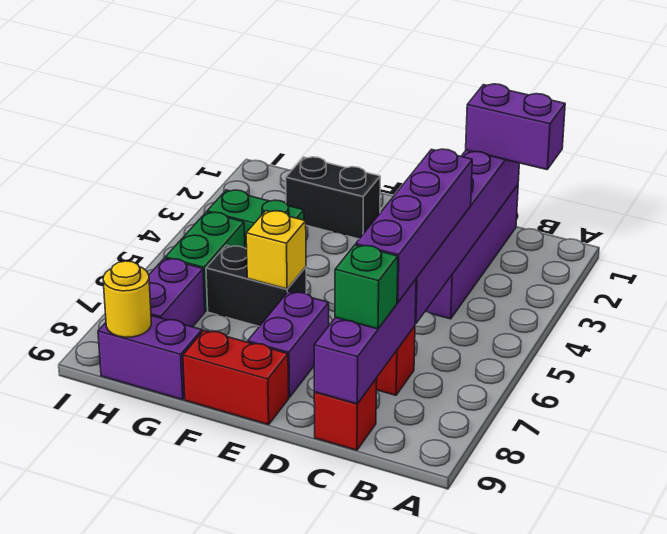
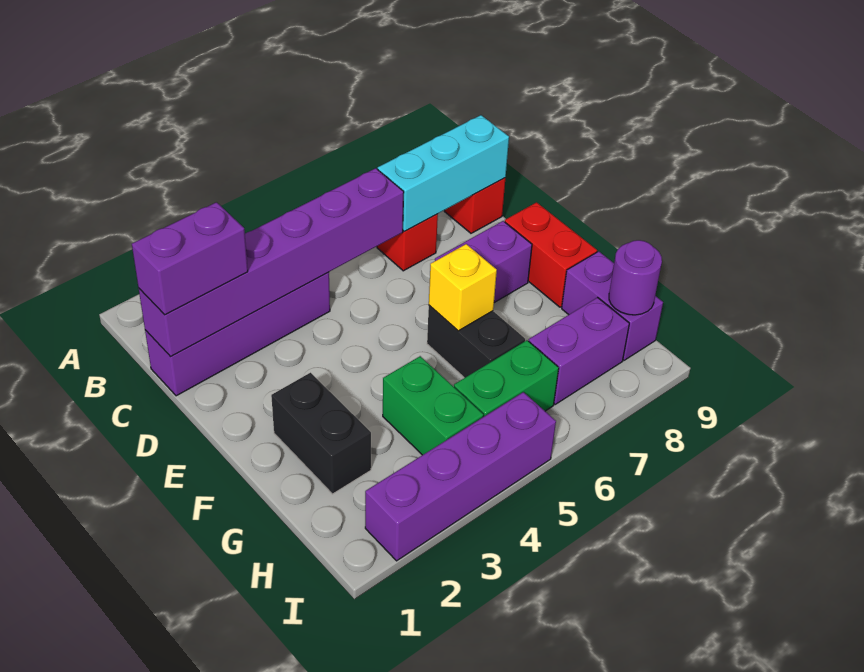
purple brick B1:C1 level 3 -> purple brick C1:C2 level 3
purple brick C4:C7 level 3 -> purple brick I2:I5 level 1
purple brick C7:C9 level 2 -> cyan brick C7:C9 level 2
green brick C8 level 3 -> none
yellow round brick H9 level 2 -> purple round brick H9 level 2

